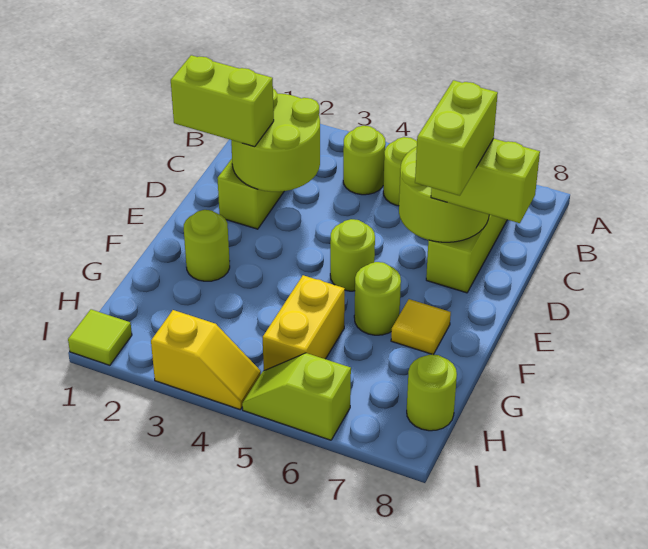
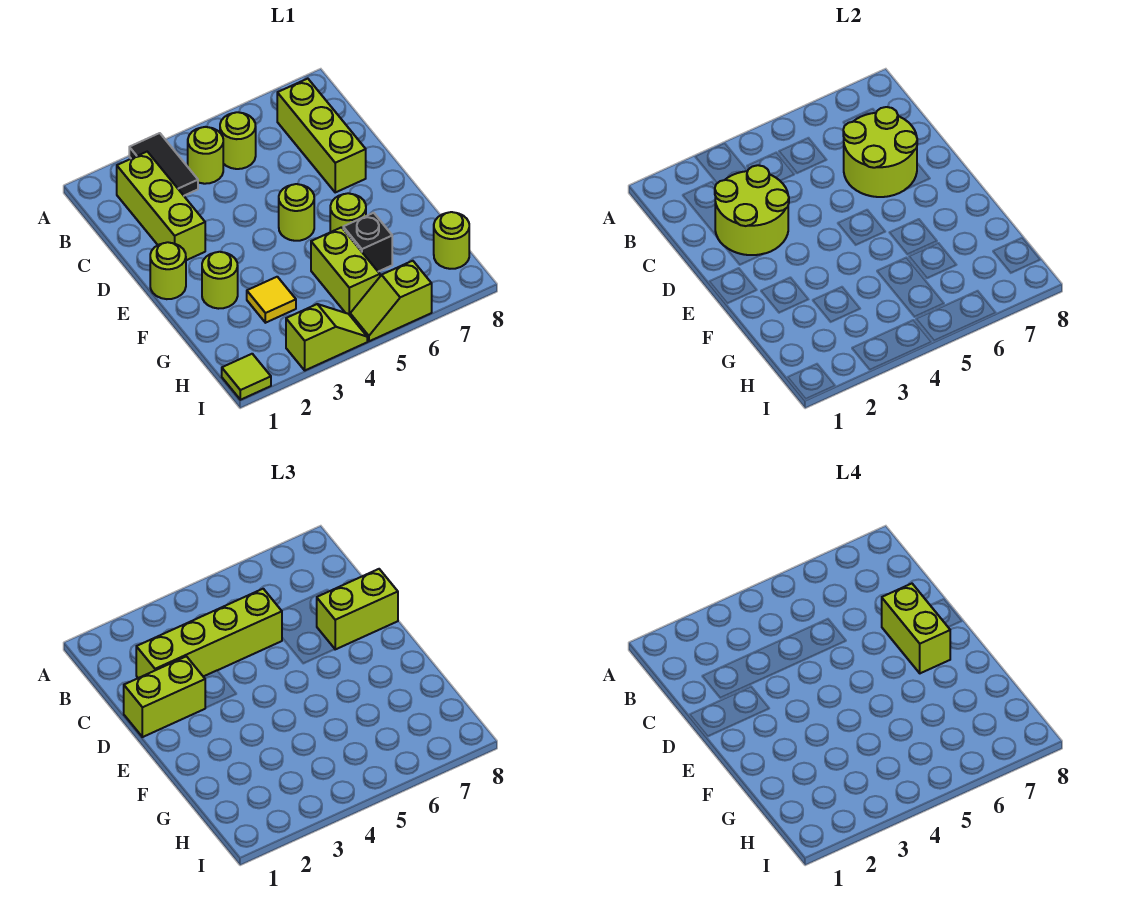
none -> black tile A3:B3 level 1
none -> lime brick C2:C5 level 3
none -> lime round brick E1 level 1
yellow tile F7 level 1 -> yellow tile G3 level 1
yellow brick G5:H5 level 1 -> lime brick G5:H5 level 1
none -> black brick G6 level 1
yellow slope I3:I4 level 1 top 3 -> lime slope I3:I4 level 1 top 3

